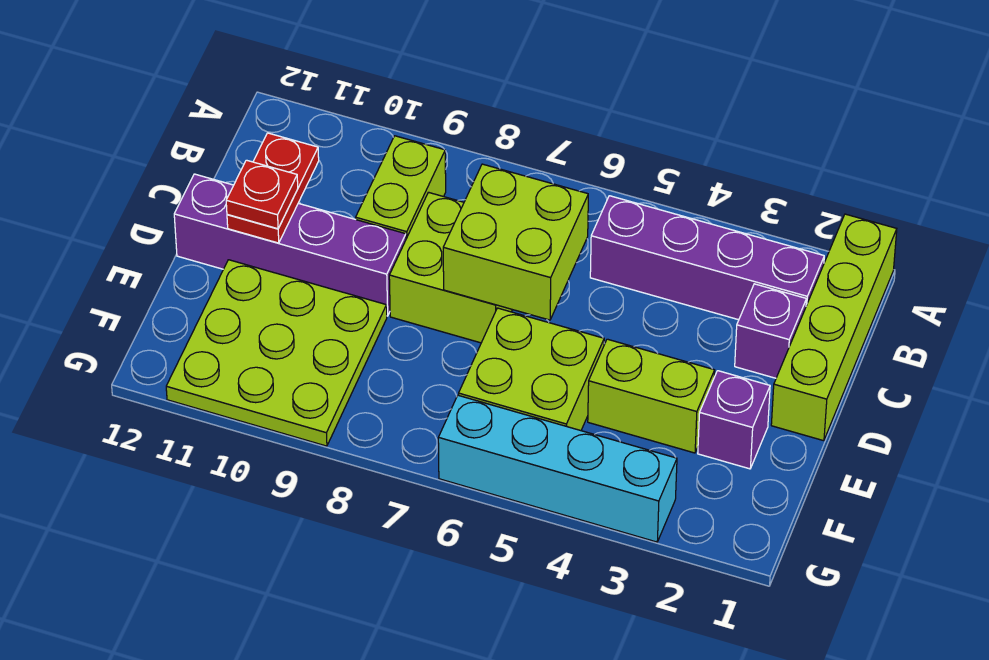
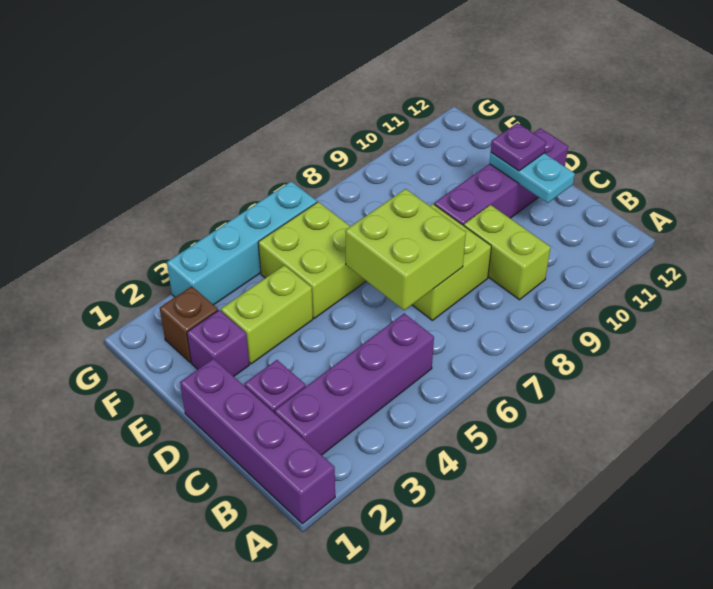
lime brick A1:D1 level 1 -> purple brick A1:D1 level 1
red plate C11:D11 level 2 -> cyan plate C11:D11 level 2
red plate D11 level 3 -> purple plate D11 level 3
lime plate E9:G11 level 1 -> none
none -> brown brick F2 level 1

